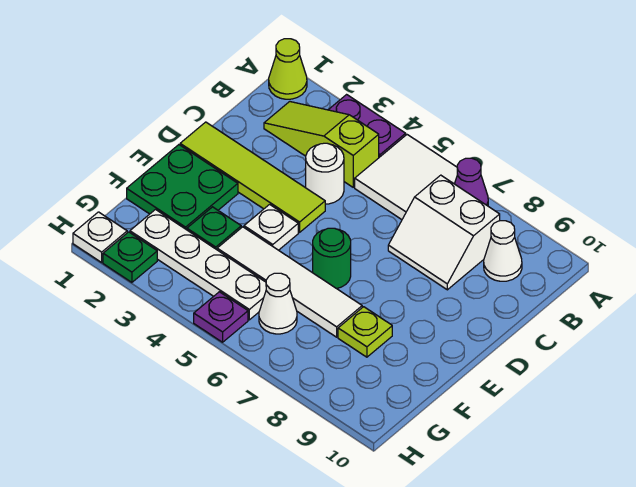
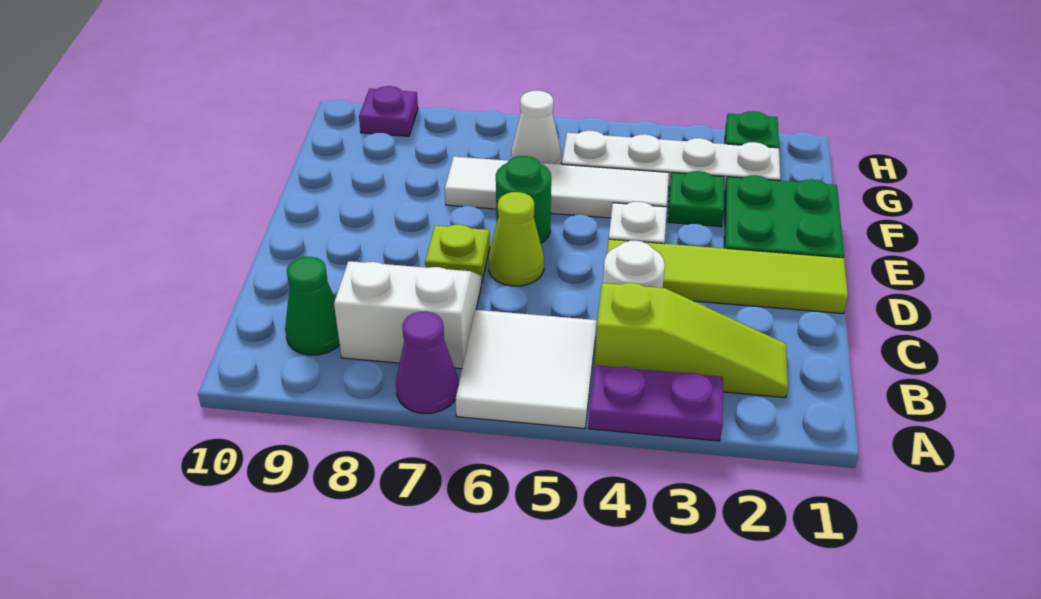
lime cone A1 level 1 -> lime cone D6 level 1
white cone B9 level 1 -> green cone B9 level 1
lime plate F8 level 1 -> lime plate D7 level 1
white plate H1 level 1 -> none
purple plate H5 level 1 -> purple plate H9 level 1

